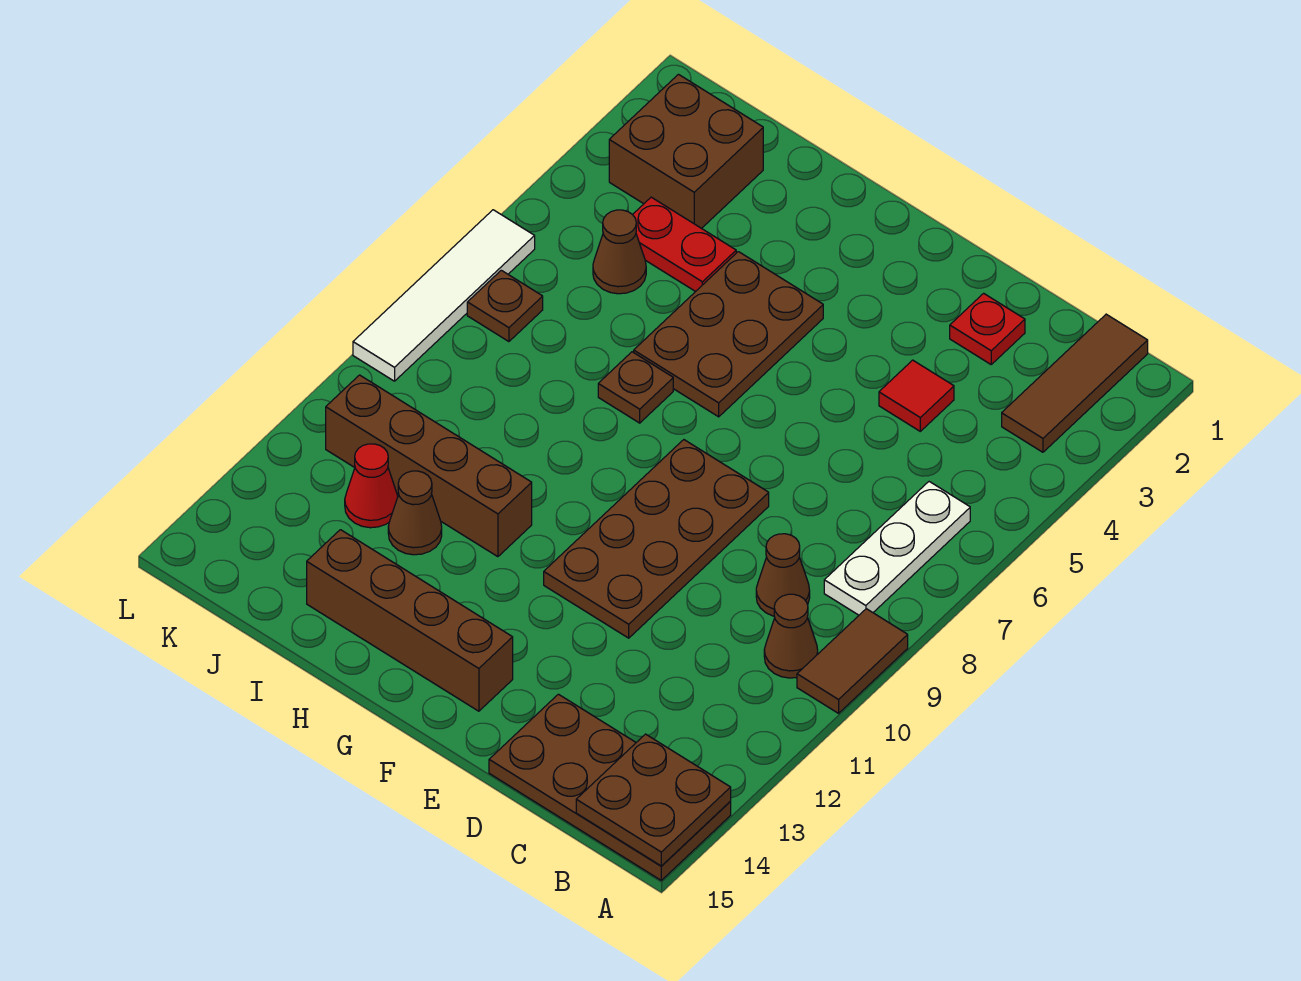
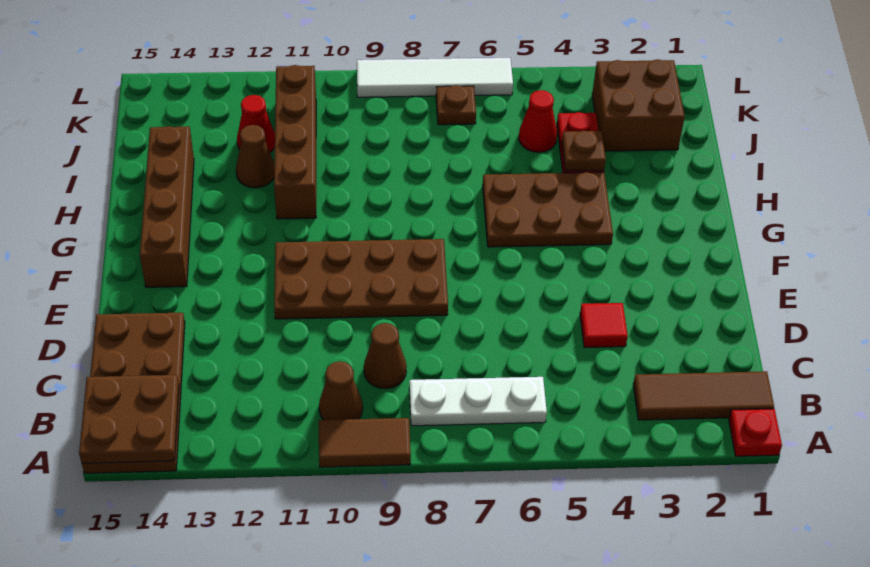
red plate D2 level 1 -> red plate A1 level 1
brown plate H7 level 1 -> brown plate I4 level 2
brown cone J5 level 1 -> red cone J5 level 1

